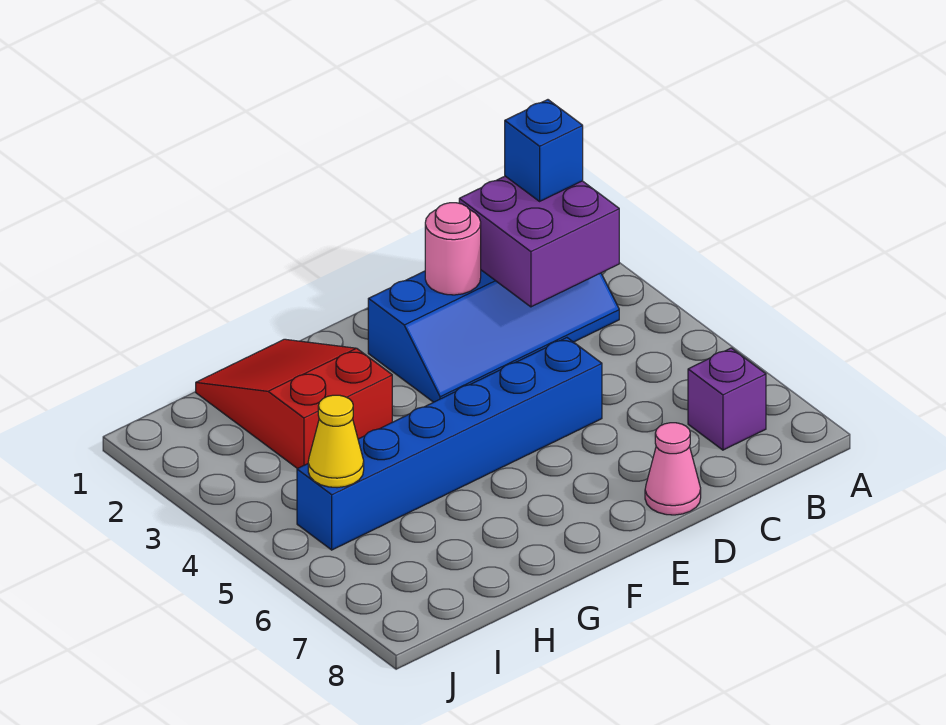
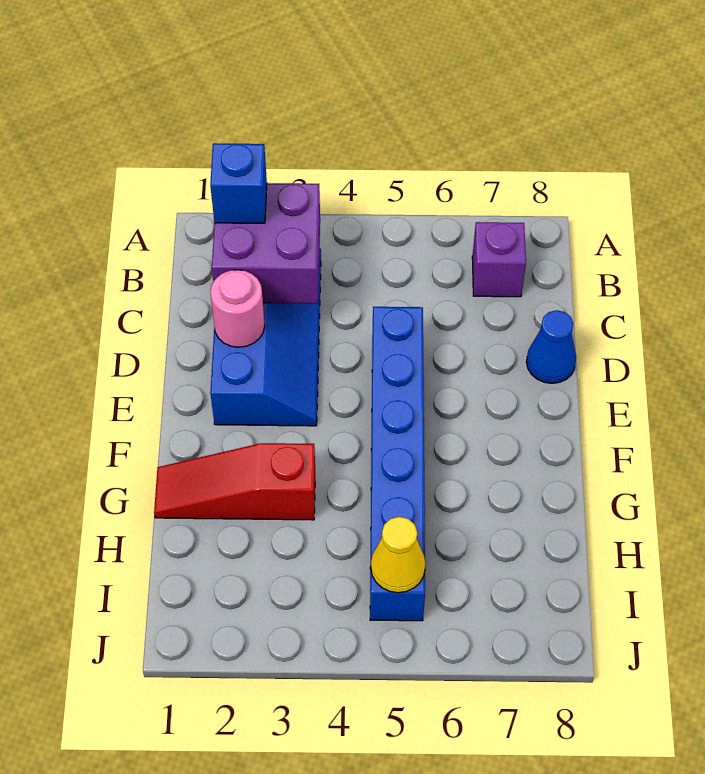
pink cone D8 level 1 -> blue cone D8 level 1
red slope G1:H3 level 1 top 3 -> red slope G1:G3 level 1 top 3

